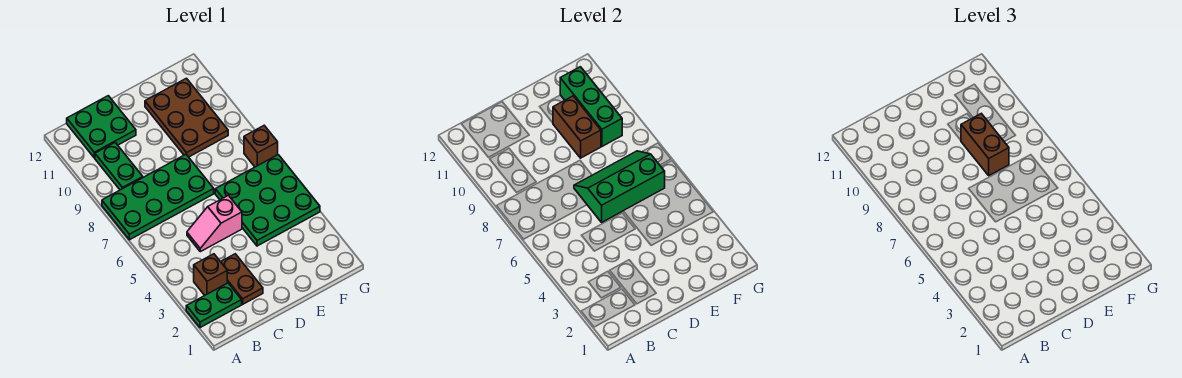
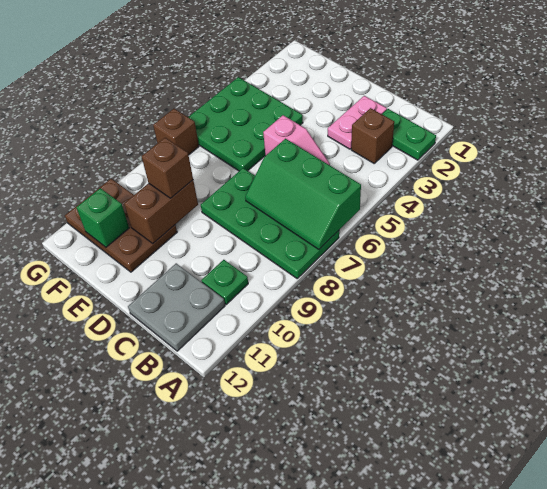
green plate B9:B10 level 1 -> green plate B10 level 1
green plate B11:C12 level 1 -> grey plate B11:C12 level 1
brown plate C2:C3 level 1 -> pink plate C2:C3 level 1
green slope D6:F7 level 2 top 6 -> green slope A6:C7 level 2 top 6
brown brick E8:E9 level 3 -> brown brick E9 level 3
brown plate E9:F11 level 1 -> brown plate E10:G11 level 1
green brick F9:F11 level 2 -> green brick F11 level 2

